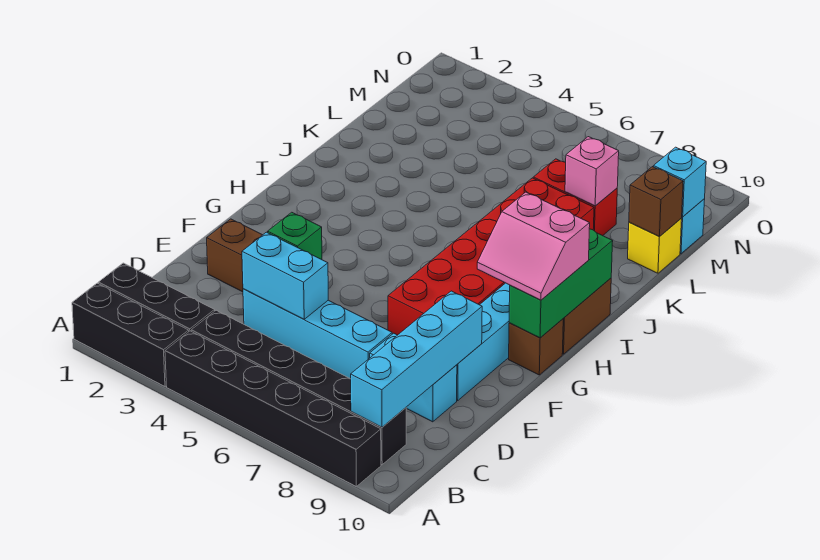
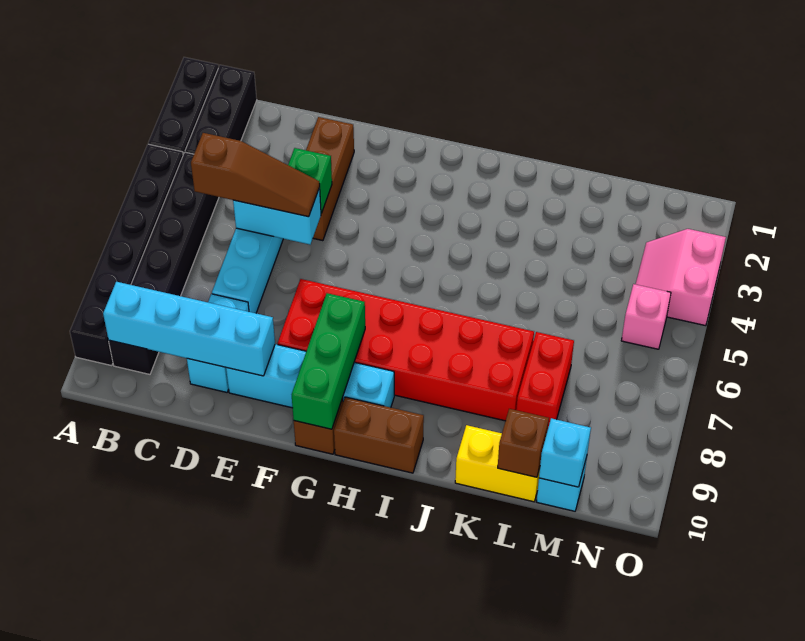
none -> brown slope C5:E5 level 3 top C
cyan brick D4:D5 level 2 -> cyan brick D5:E5 level 2
pink slope G9:H10 level 3 top H -> pink slope N3:O4 level 1 top O
green brick G10:I10 level 2 -> green brick G8:G10 level 2
pink brick L8 level 2 -> pink brick N5 level 1
yellow brick L10 level 1 -> yellow brick K10:L10 level 1

